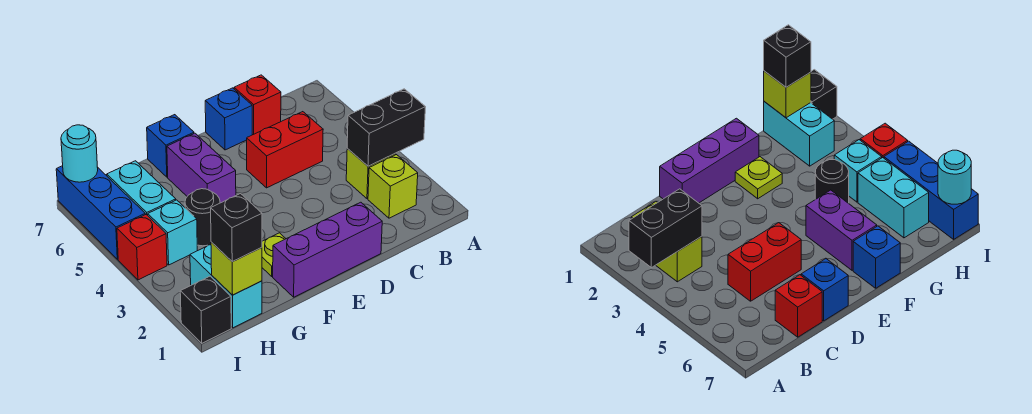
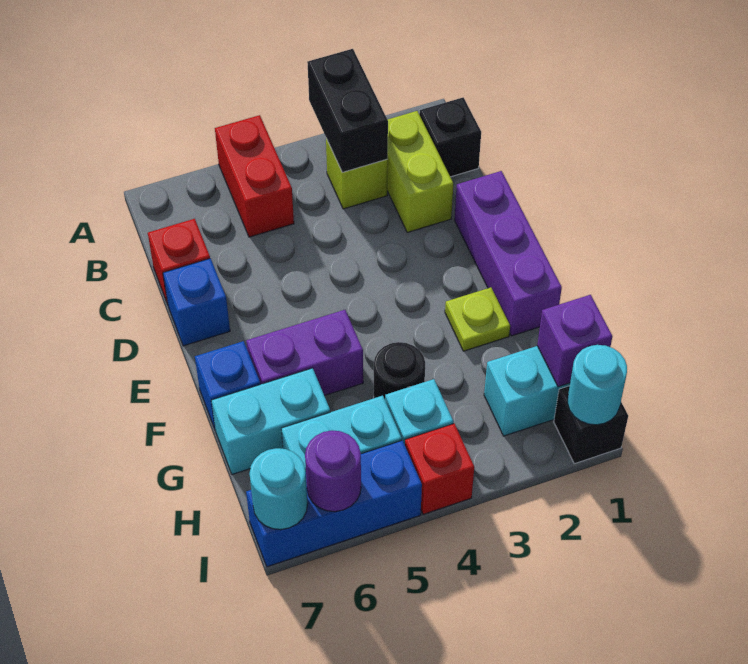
lime brick B2 level 1 -> lime brick B2:C2 level 1
red brick C5:D5 level 1 -> red brick A5:B5 level 1
none -> cyan brick G6:G7 level 1
lime brick H1 level 2 -> purple brick H1 level 2
black brick H1 level 3 -> black brick B1 level 1
none -> cyan round brick I1 level 2
none -> purple round brick I6 level 2

